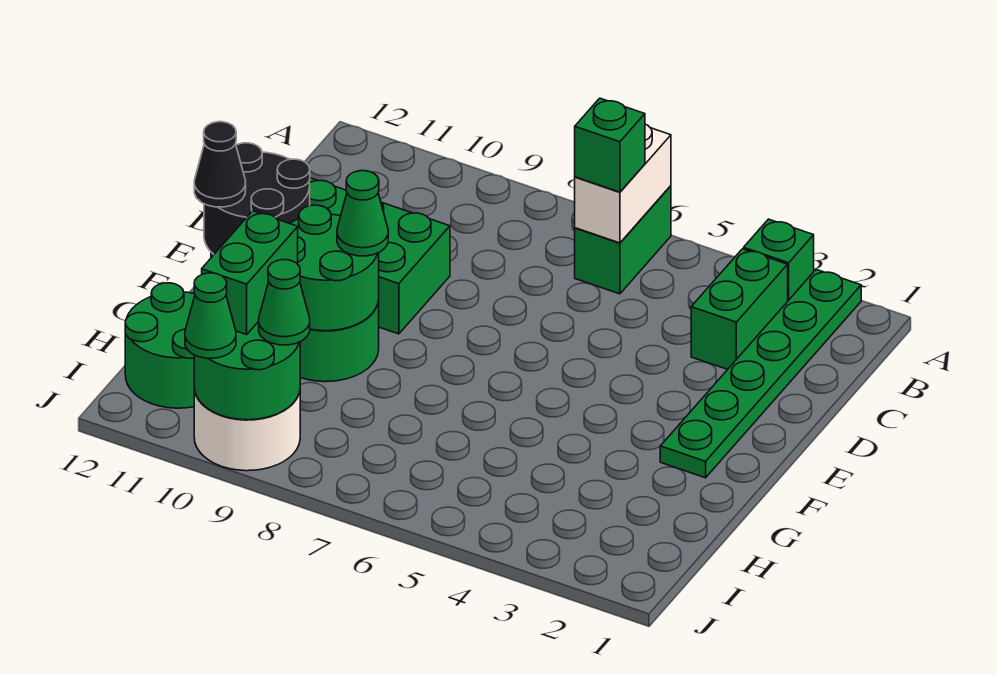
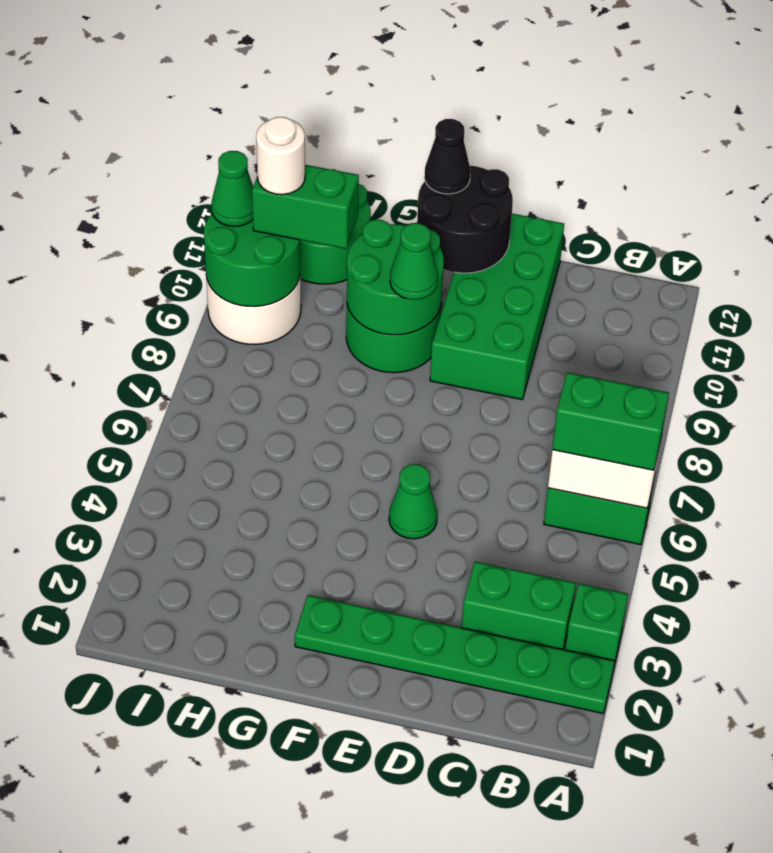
green brick B6 level 3 -> green brick A6:B6 level 3
green cone I9 level 3 -> green cone E5 level 1
none -> white round brick I10 level 4

